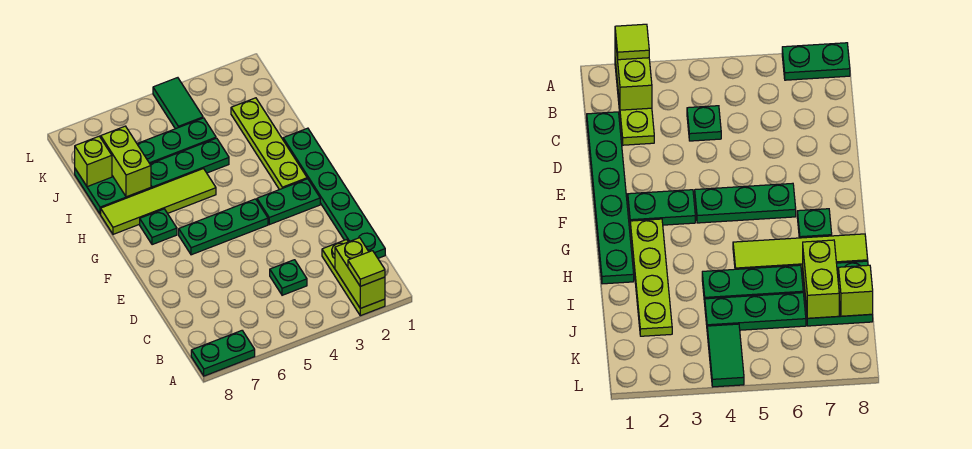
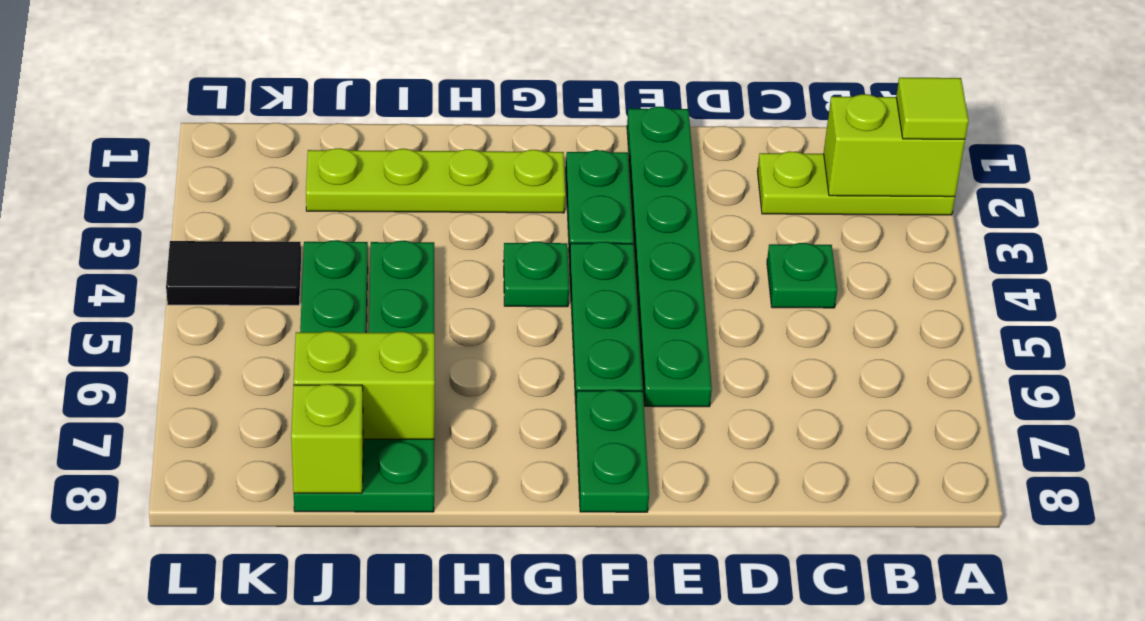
green plate A7:A8 level 1 -> green plate F7:F8 level 1
green plate C1:H1 level 1 -> green plate E1:E6 level 1
green plate G7 level 1 -> green plate G4 level 1
lime tile H5:H8 level 1 -> none
green tile K4:L4 level 1 -> black tile K4:L4 level 1

